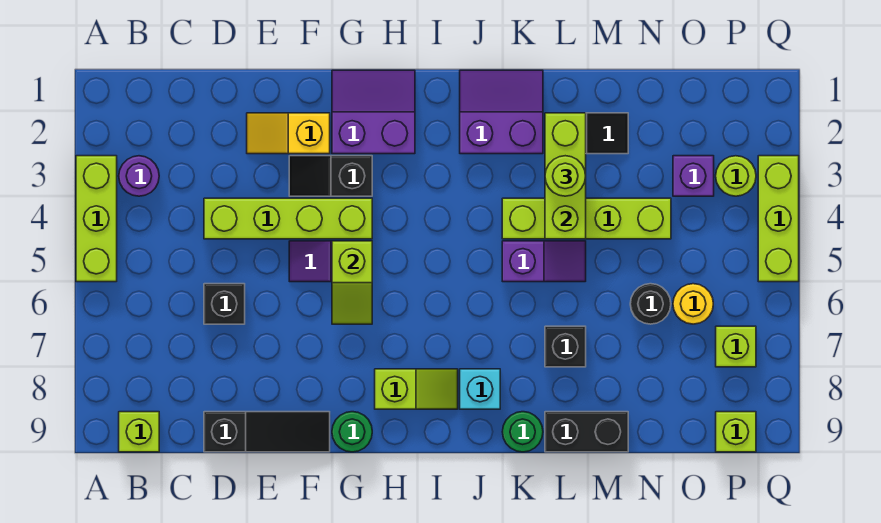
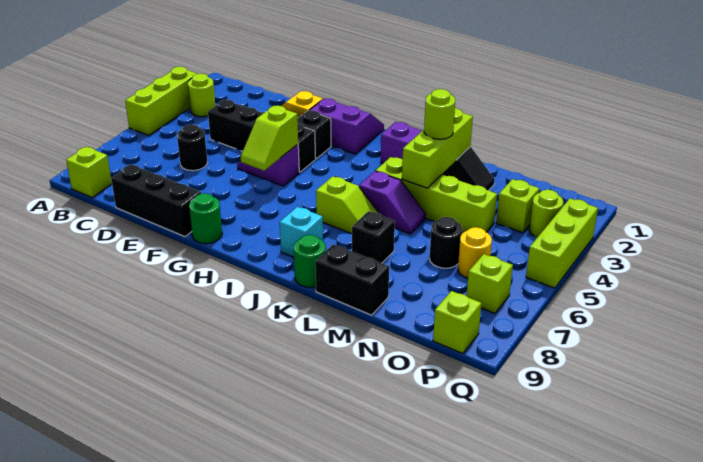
purple round brick B3 level 1 -> lime round brick B3 level 1
lime brick D4:G4 level 1 -> black brick D4:G4 level 1
black brick D6 level 1 -> black round brick D6 level 1
black slope D9:F9 level 1 top D -> black brick D9:F9 level 1
lime slope H8:I8 level 1 top H -> lime slope J6:K6 level 1 top J
purple brick O3 level 1 -> lime brick O3 level 1

